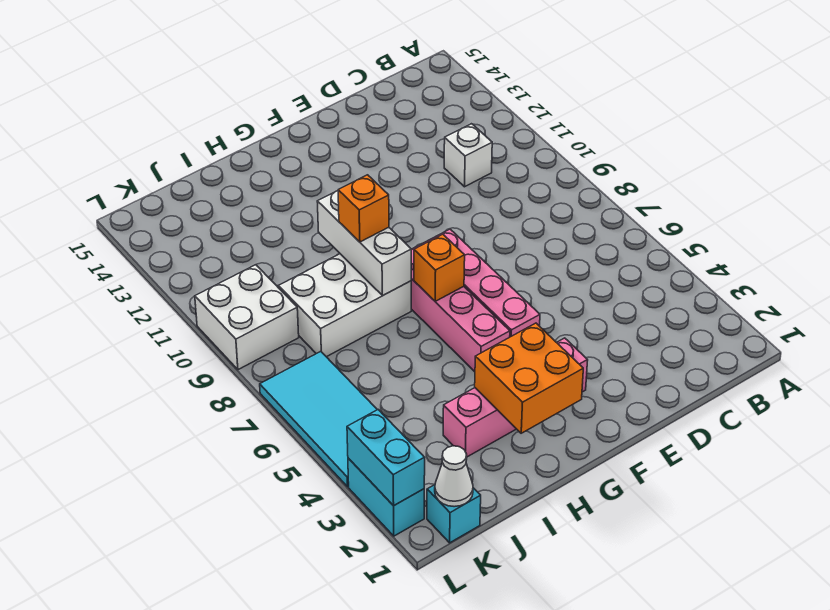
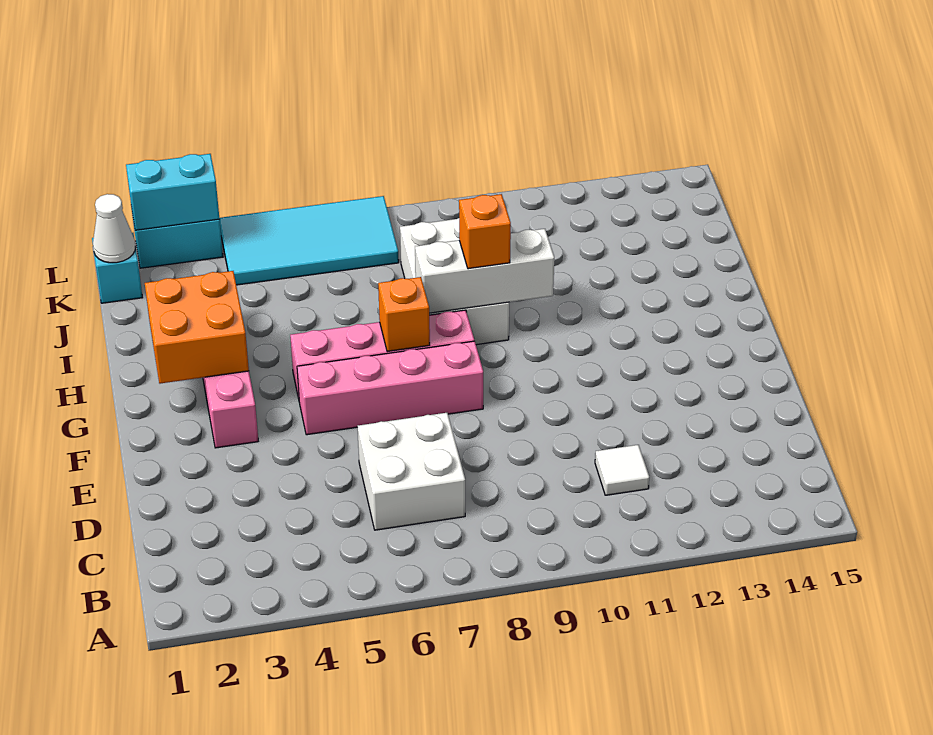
white brick C11 level 1 -> white tile C11 level 1
white brick K9:L10 level 1 -> white brick C6:D7 level 1

